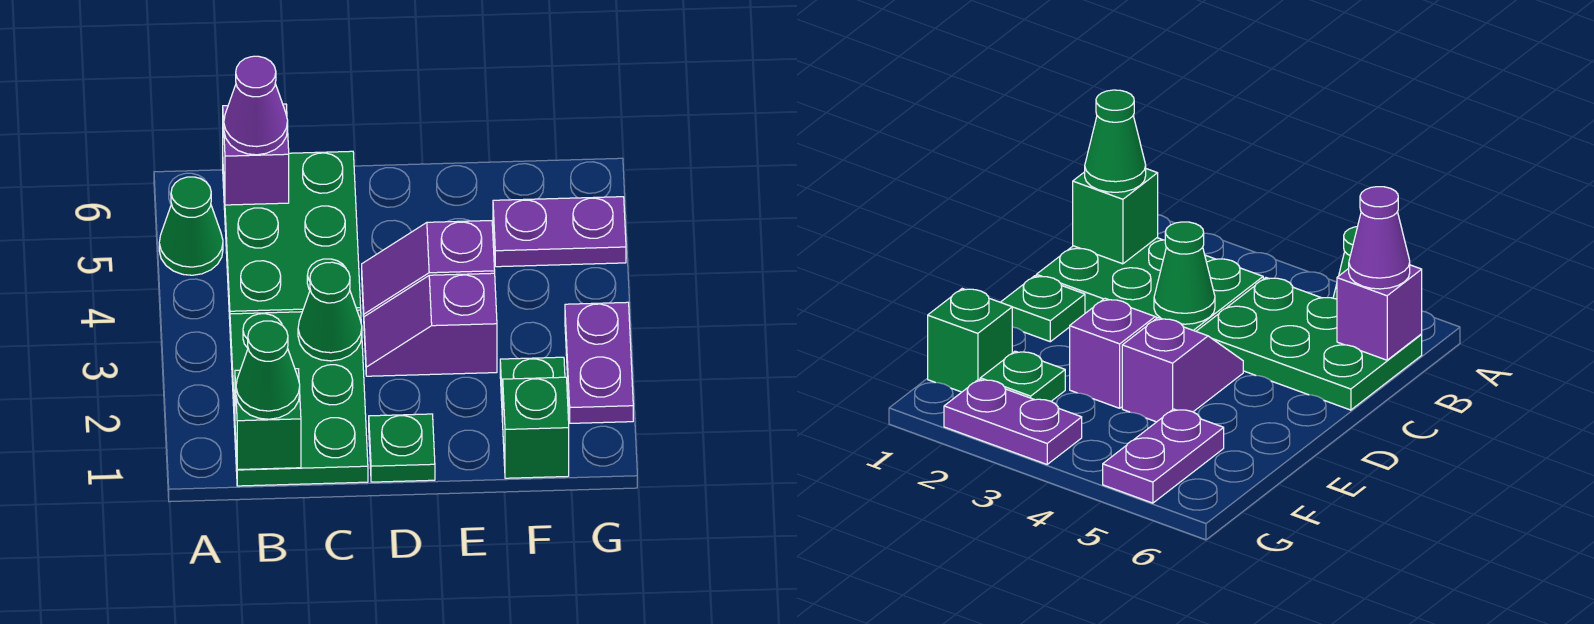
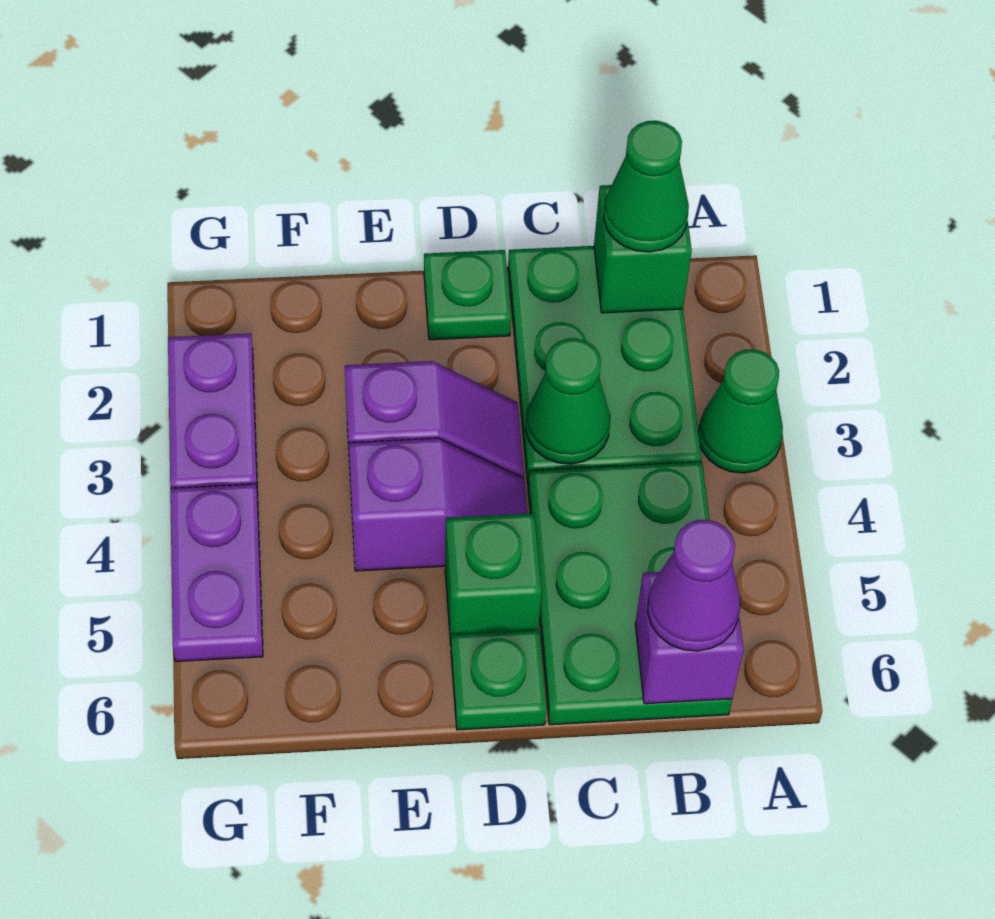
green cone A5 level 1 -> green cone A3 level 1
green brick F1 level 1 -> green brick D5 level 1
green plate F2 level 1 -> green plate D6 level 1
purple plate F5:G5 level 1 -> purple plate G4:G5 level 1

